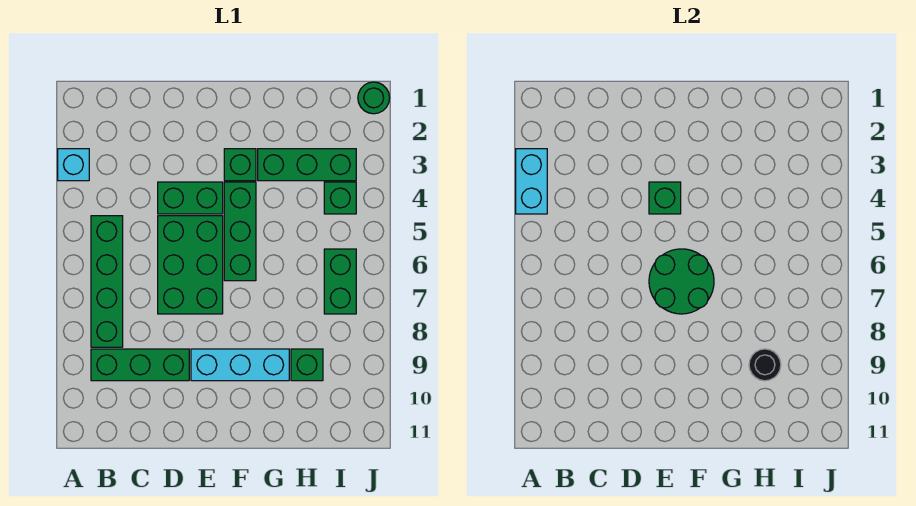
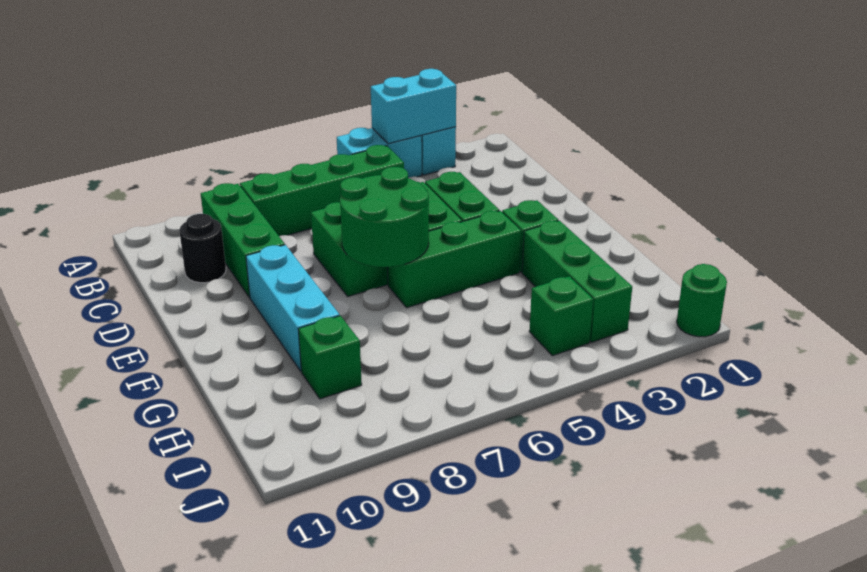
none -> cyan brick A4:A5 level 1
green brick E4 level 2 -> none
black round brick H9 level 2 -> black round brick C10 level 1
green brick I6:I7 level 1 -> none

